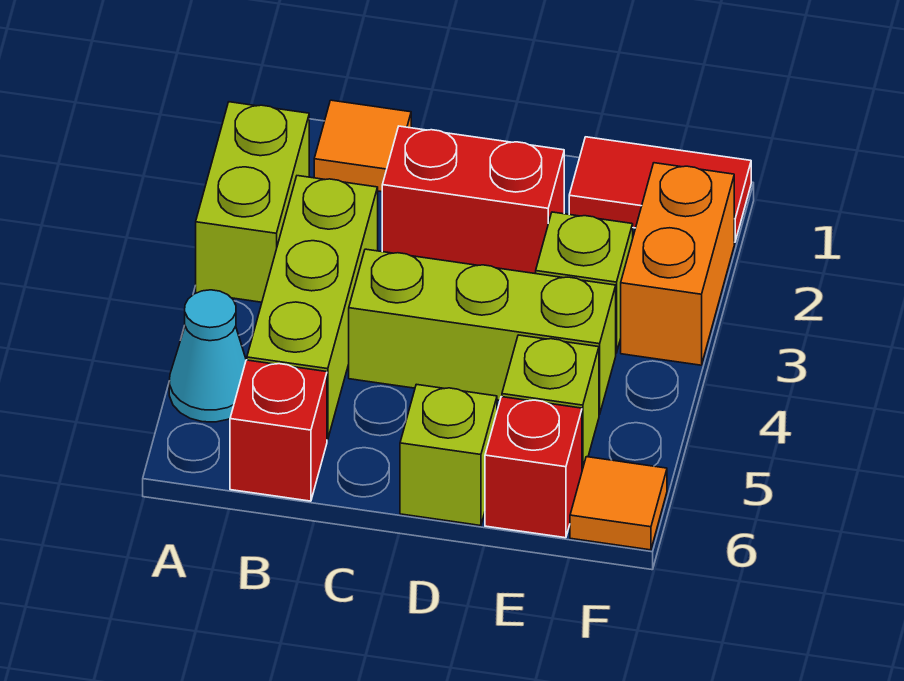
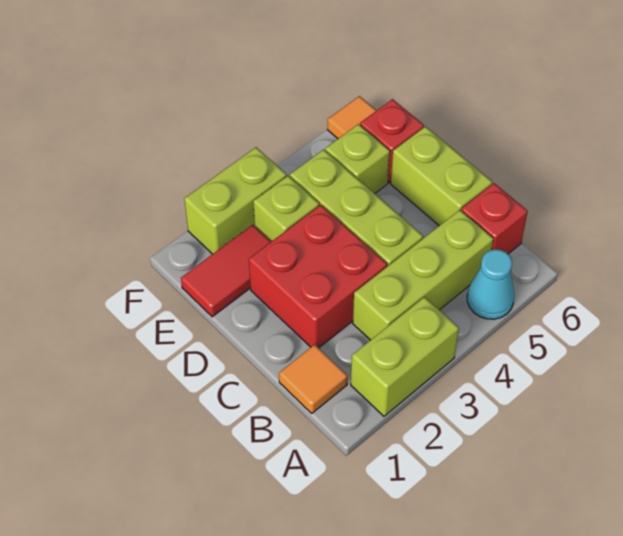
red brick C2:D2 level 1 -> red brick C2:D3 level 1
lime brick D6 level 1 -> lime brick C6:D6 level 1
red tile E1:F1 level 1 -> red tile E1:E2 level 1
orange brick F2:F3 level 1 -> lime brick F2:F3 level 1

